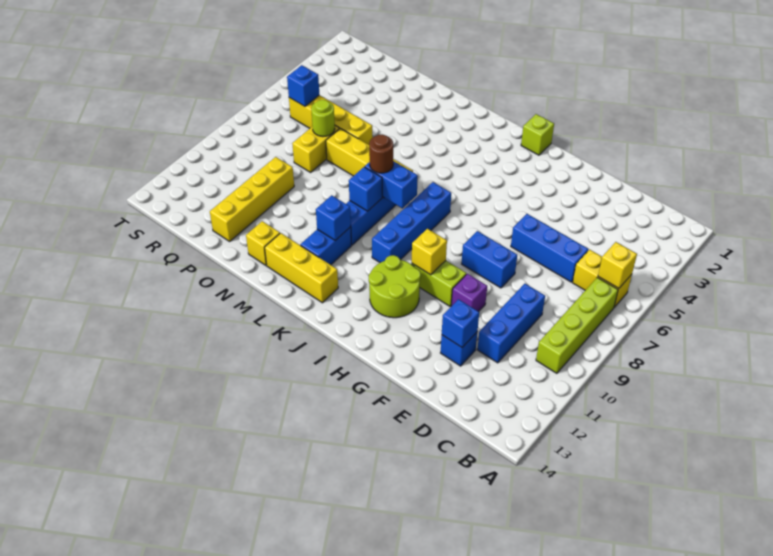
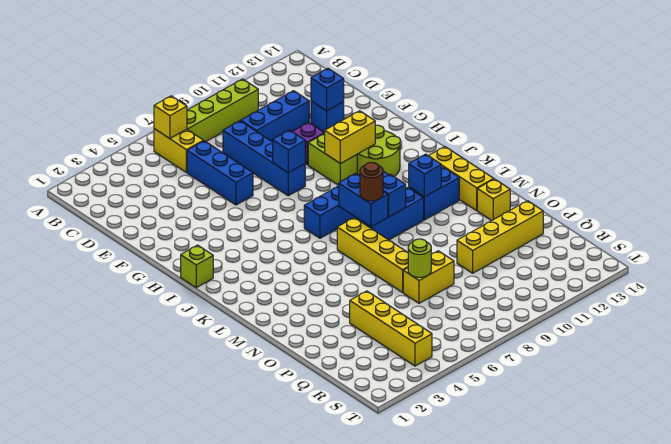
blue brick F8:G8 level 1 -> blue brick D8:G8 level 1
yellow brick H10 level 2 -> yellow brick H10:H11 level 2
yellow brick O6:R6 level 1 -> yellow brick P4:S4 level 1
blue brick R6 level 2 -> blue brick G8 level 2

